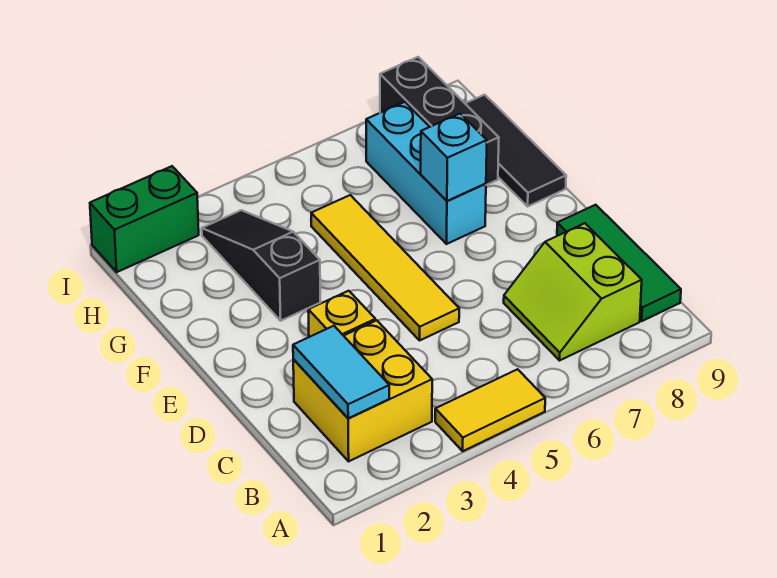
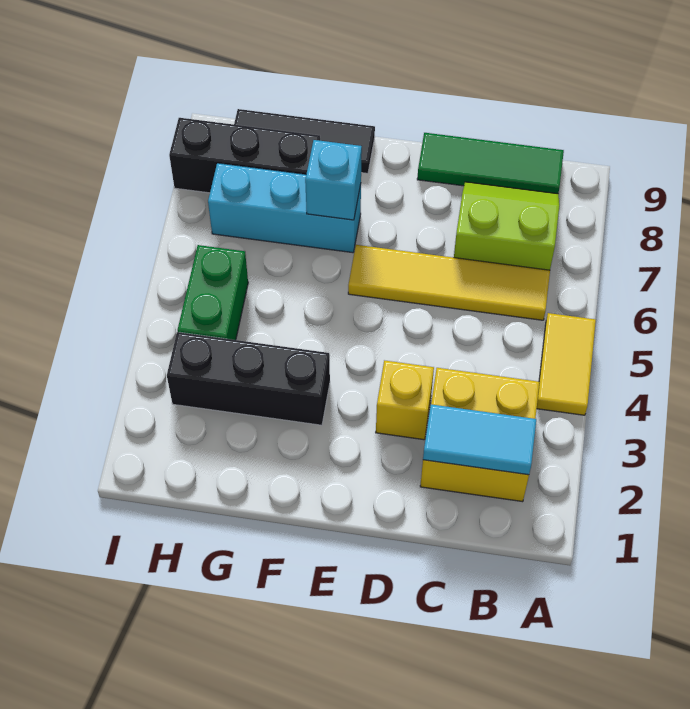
lime slope B7:C8 level 1 top 8 -> lime slope B7:C8 level 1 top 7
yellow tile D5:G5 level 1 -> yellow tile B6:E6 level 1
black slope F3:H3 level 1 top F -> black brick F3:H3 level 1
green brick I1:I2 level 1 -> green brick H4:H5 level 1

